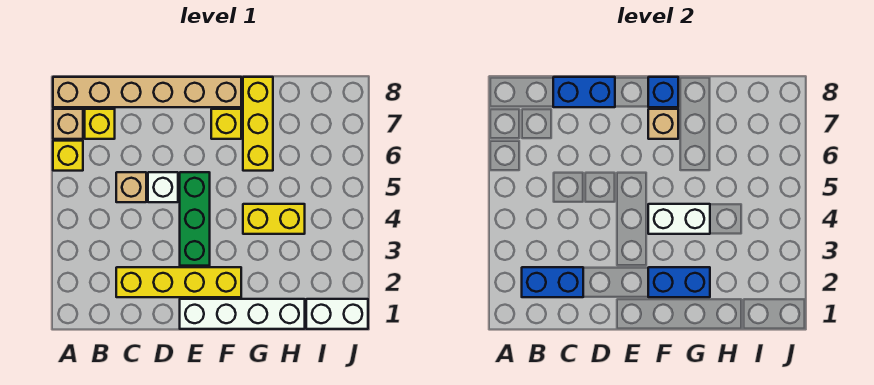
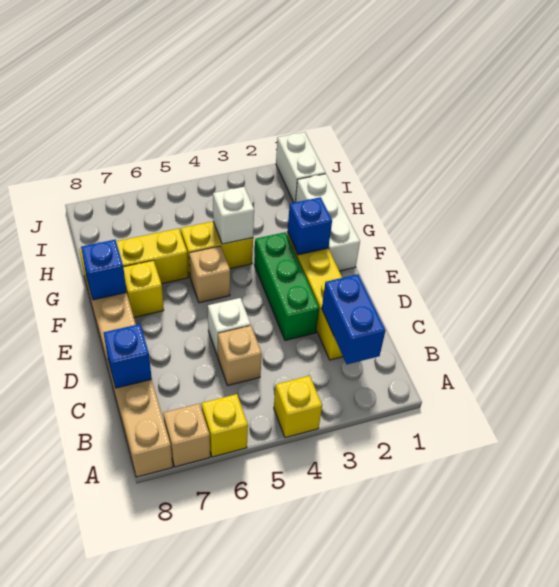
yellow brick B7 level 1 -> yellow brick A4 level 1
blue brick C8:D8 level 2 -> blue brick C8 level 2
white brick E1:H1 level 1 -> white brick F1:H1 level 1
green brick E3:E5 level 1 -> green brick D3:F3 level 1
blue brick F2:G2 level 2 -> blue brick F2 level 2
white brick F4:G4 level 2 -> white brick G4 level 2
tan brick F7 level 2 -> tan brick F5 level 1
yellow brick G4:H4 level 1 -> yellow brick G4:G5 level 1

